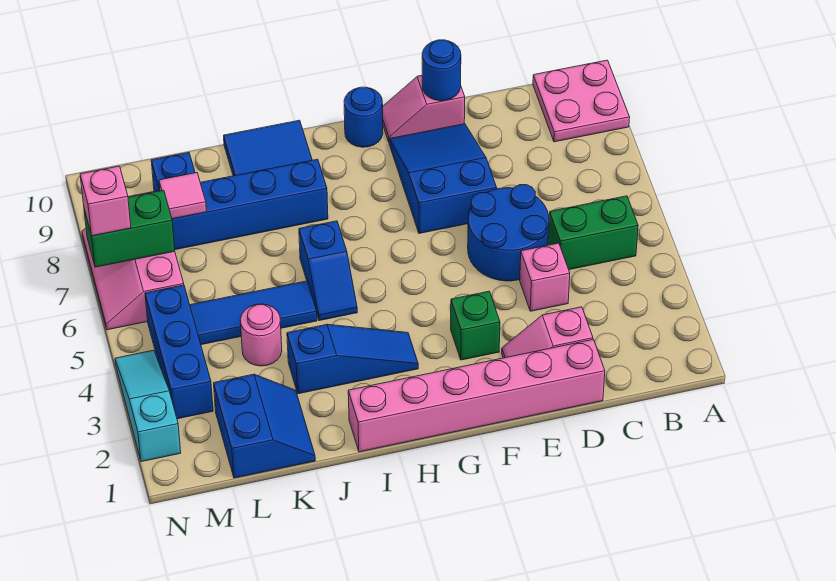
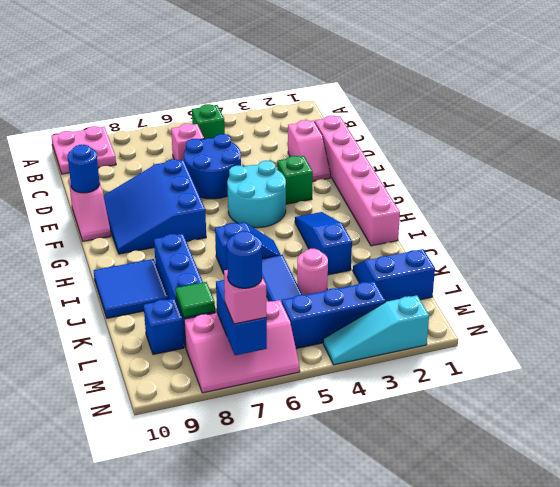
green brick B5:C5 level 1 -> green brick B5 level 1
pink brick D4 level 1 -> pink brick C6 level 1
blue slope E7:F9 level 1 top 7 -> blue slope E7:G9 level 1 top 7
none -> cyan round brick F4:G5 level 1
blue round brick G10 level 1 -> blue round brick N7 level 4
pink tile L8 level 2 -> green tile L8 level 2
green brick M7:N7 level 2 -> blue brick M7:N7 level 2

